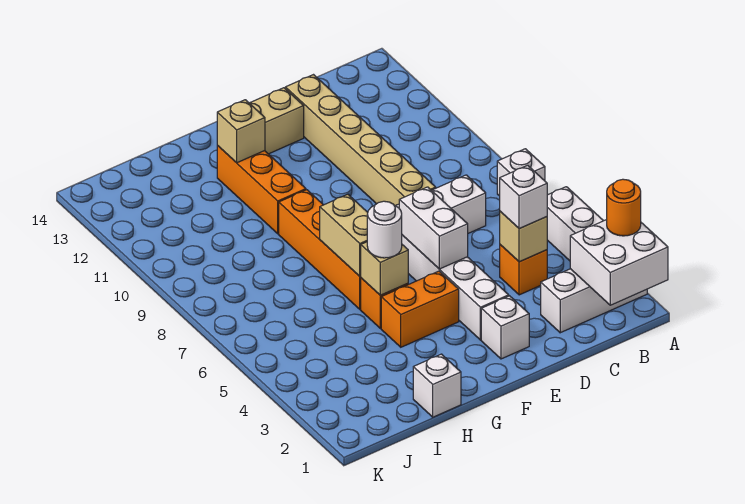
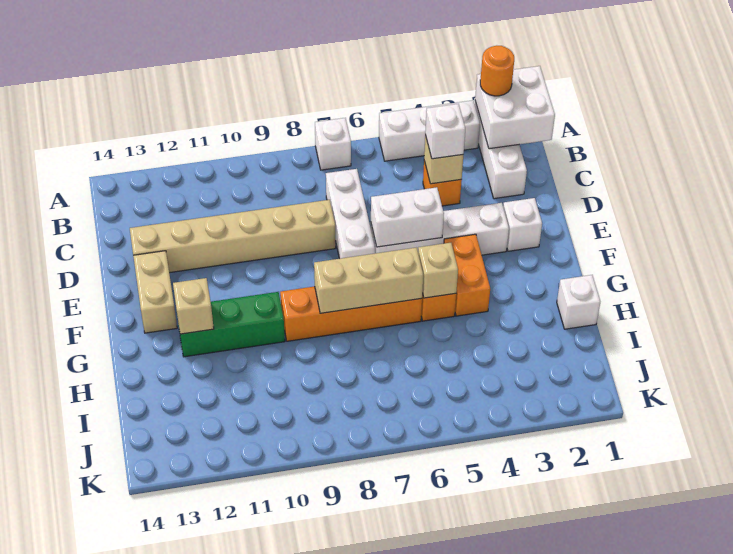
white round brick G5 level 3 -> none
tan brick G6:G7 level 2 -> tan brick G6:G8 level 2
orange brick G10:G12 level 1 -> green brick G10:G12 level 1

